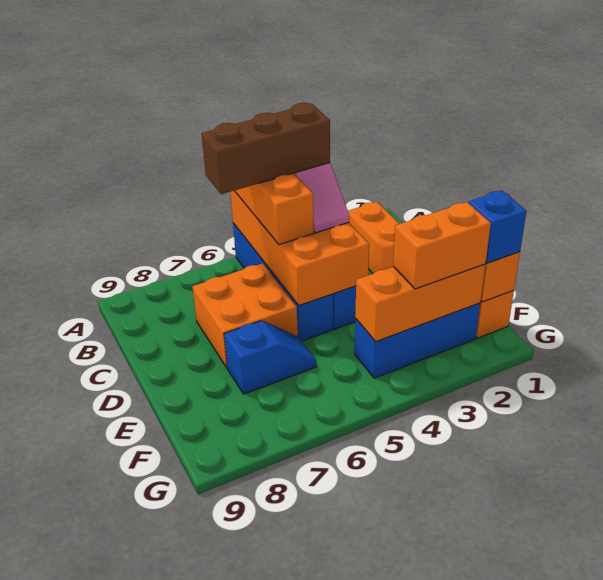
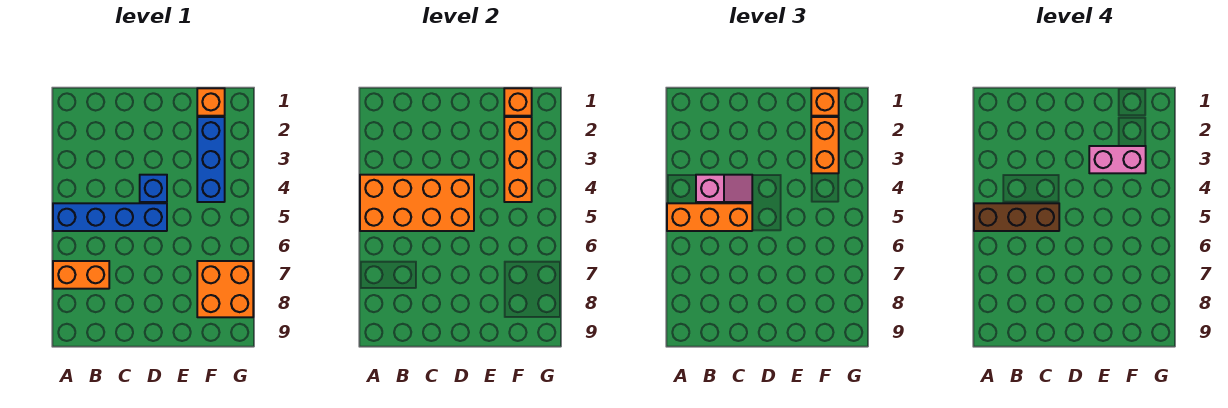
orange brick B2:C2 level 1 -> orange brick A7:B7 level 1
brown brick B4:B6 level 4 -> brown brick A5:C5 level 4
orange brick C6:D7 level 1 -> orange brick F7:G8 level 1
none -> pink brick E3:F3 level 4
blue slope E6:E7 level 1 top 7 -> none
blue brick F1 level 3 -> orange brick F1 level 3

